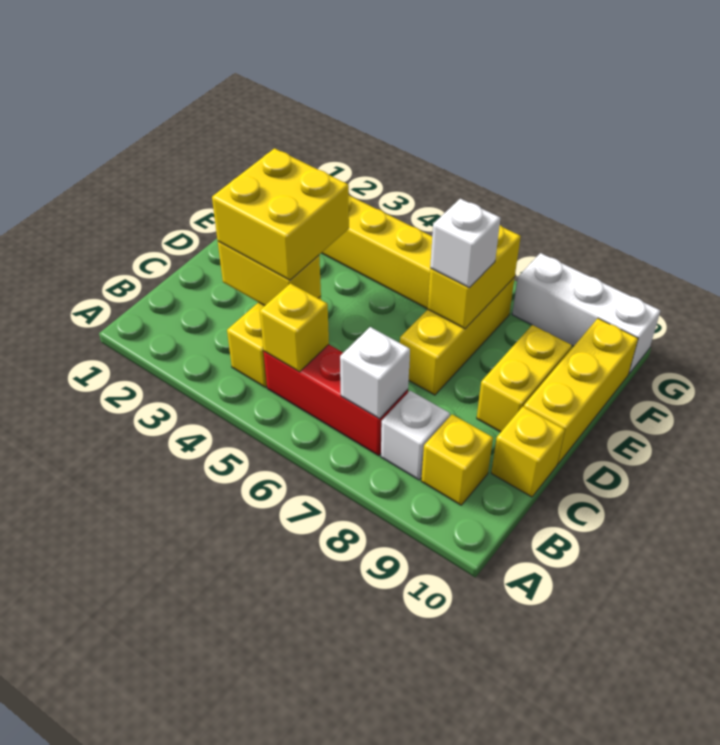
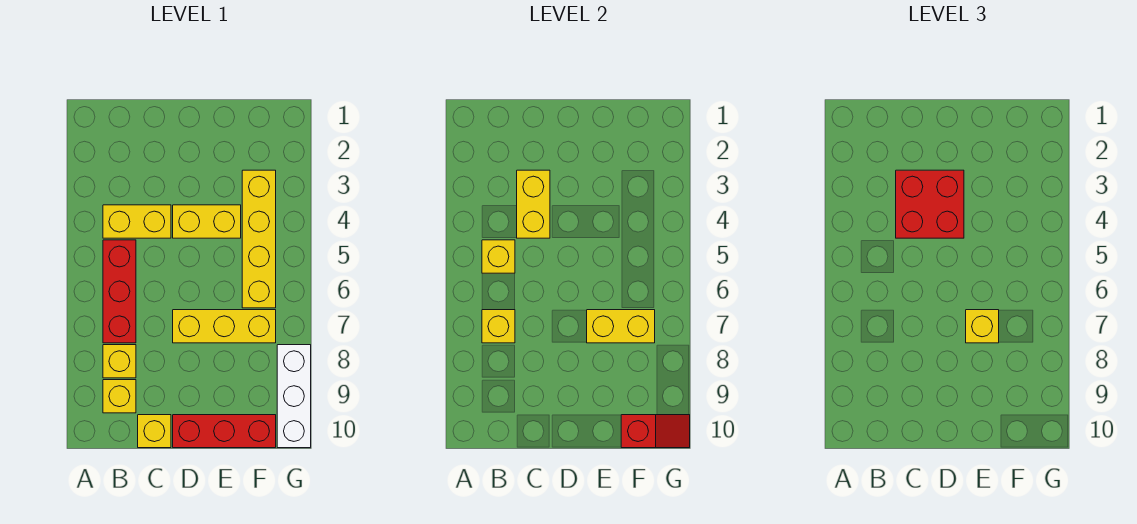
white brick B7 level 2 -> yellow brick B7 level 2
white brick B8 level 1 -> yellow brick B8 level 1
yellow brick C3:D4 level 3 -> red brick C3:D4 level 3
yellow brick D9:E9 level 1 -> yellow brick D4:E4 level 1
yellow brick D10:F10 level 1 -> red brick D10:F10 level 1
white brick E7 level 3 -> yellow brick E7 level 3
none -> red slope F10:G10 level 2 top F

